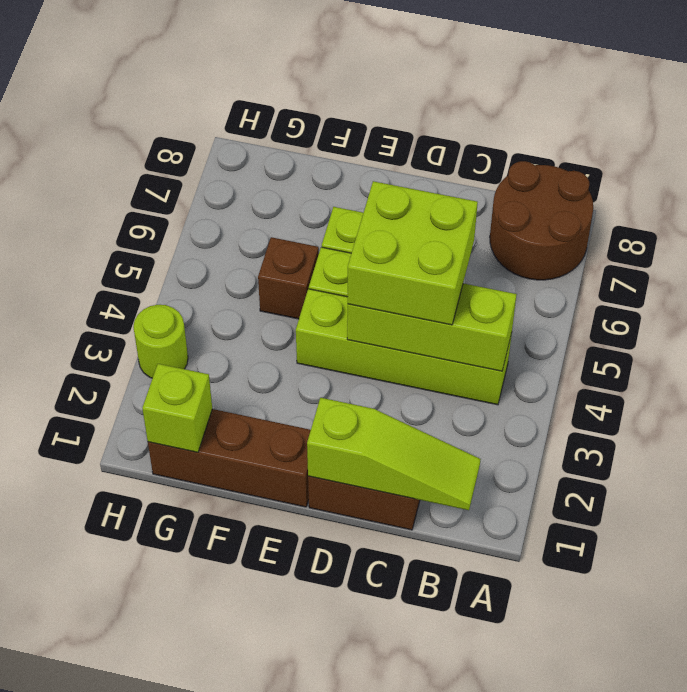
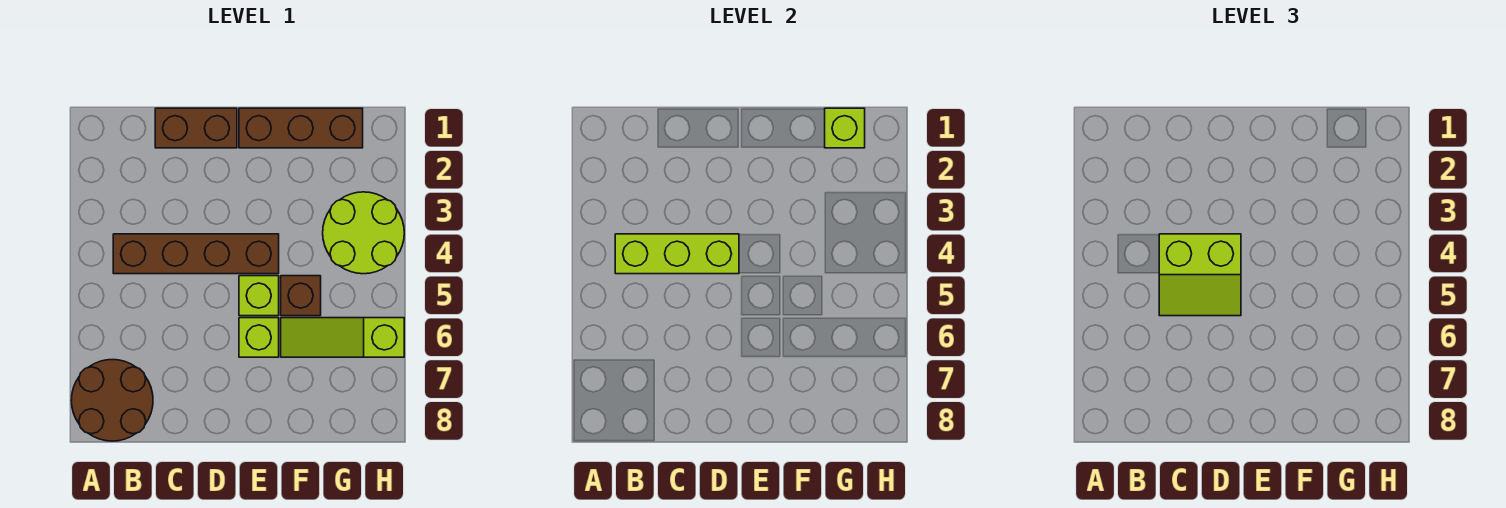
lime slope B1:D1 level 2 top D -> lime slope F6:H6 level 1 top H
lime brick B4:E4 level 1 -> brown brick B4:E4 level 1
lime brick C4:D5 level 3 -> lime slope C4:D5 level 3 top 4
lime round brick H3 level 1 -> lime round brick G3:H4 level 1

